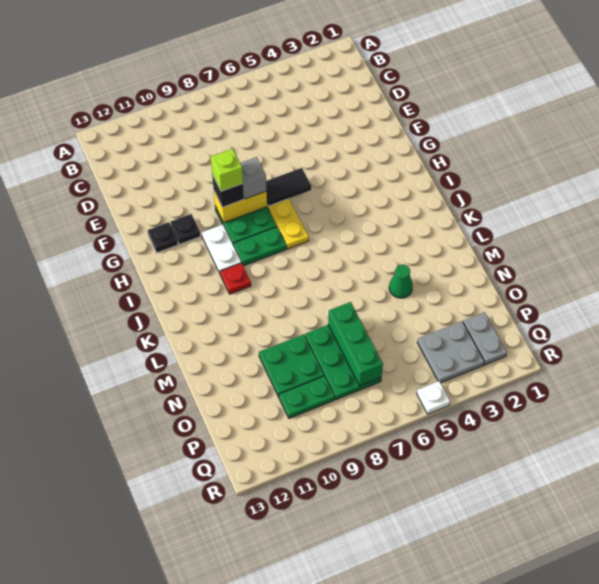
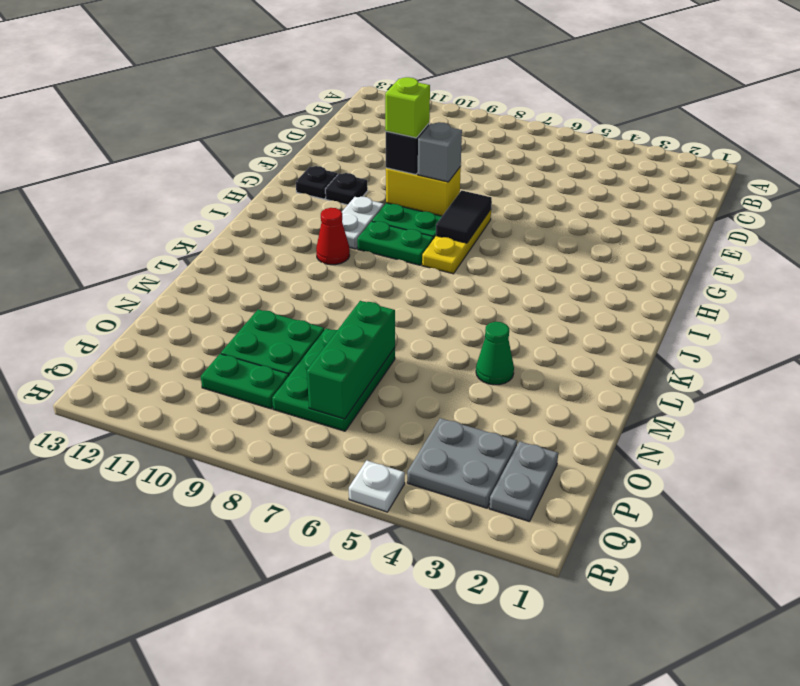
black tile G6:G7 level 2 -> black tile G7:H7 level 2
red plate J10 level 1 -> red cone J10 level 1

